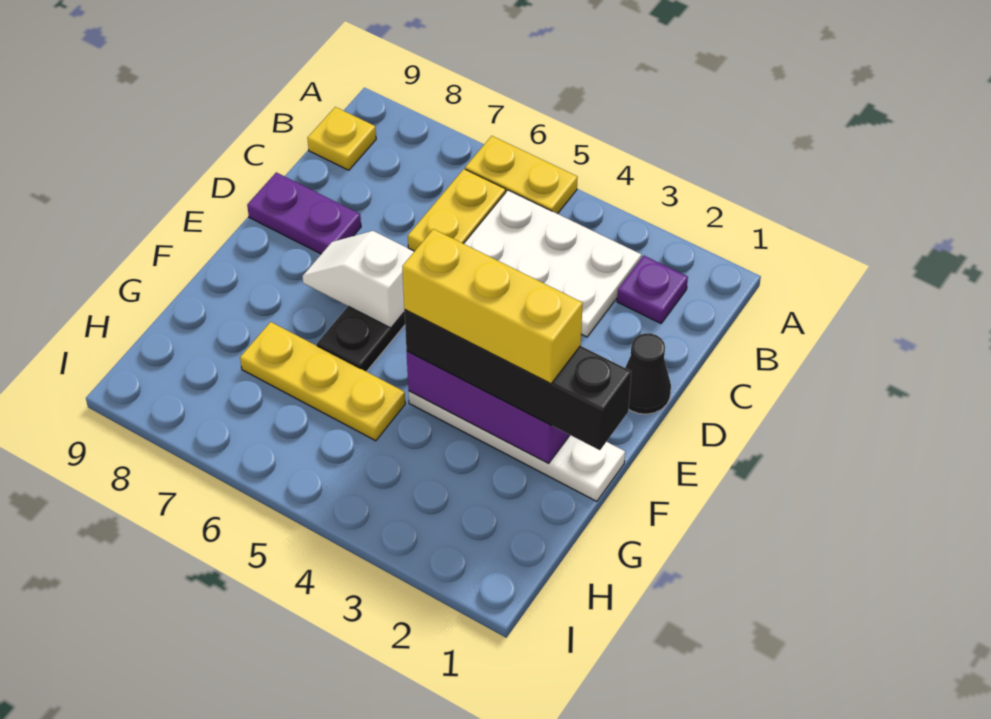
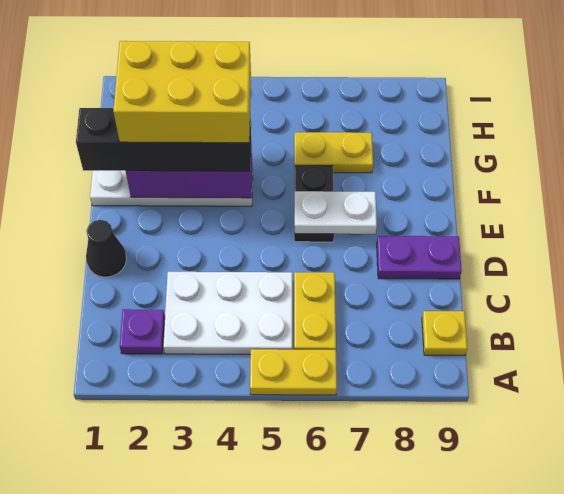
white slope E6:E7 level 2 top 6 -> white plate E6:E7 level 2
yellow brick F2:F4 level 4 -> yellow brick F2:G4 level 4
yellow plate G5:G7 level 1 -> yellow plate G6:G7 level 1

